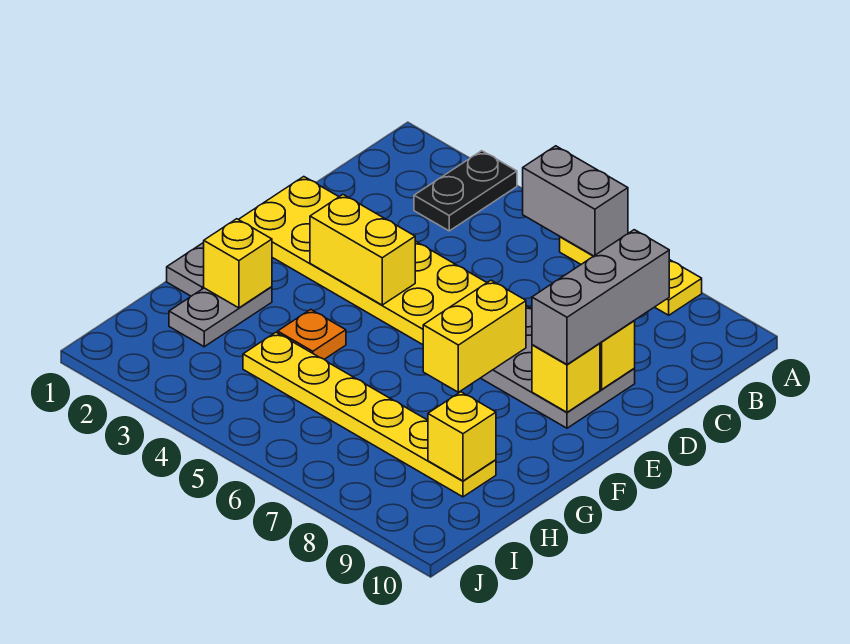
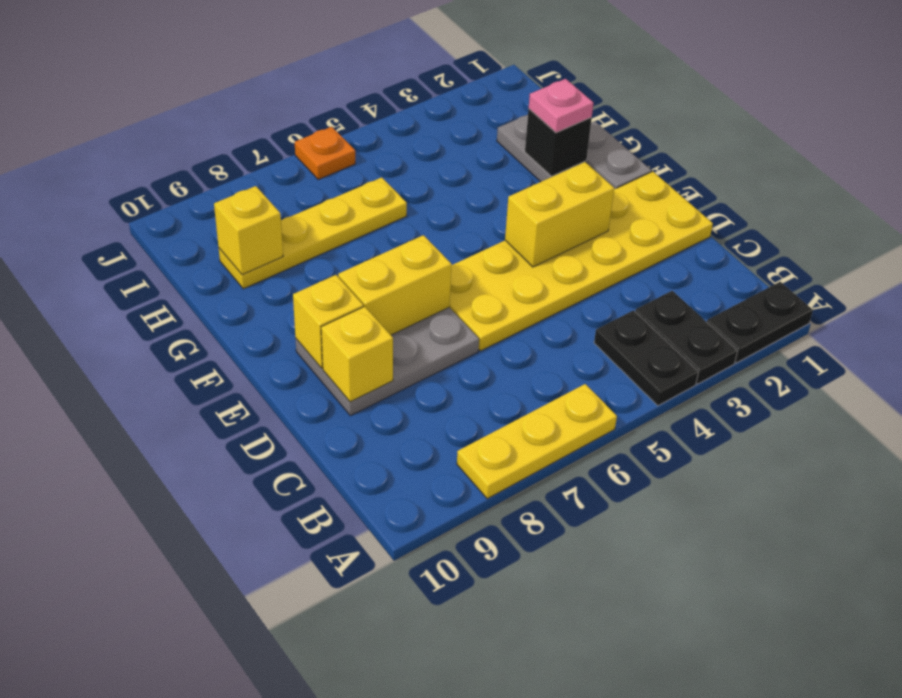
none -> black plate A1:A2 level 1
none -> black plate A4:B4 level 1
grey brick A5:A6 level 2 -> none
grey brick C9:E9 level 3 -> none
yellow brick E7:F7 level 2 -> yellow brick E7:E8 level 2
yellow brick G2 level 2 -> black brick G2 level 2
none -> pink plate G2 level 3
orange plate G4 level 1 -> orange plate J6 level 1
yellow plate H4:H9 level 1 -> yellow plate H6:H9 level 1

